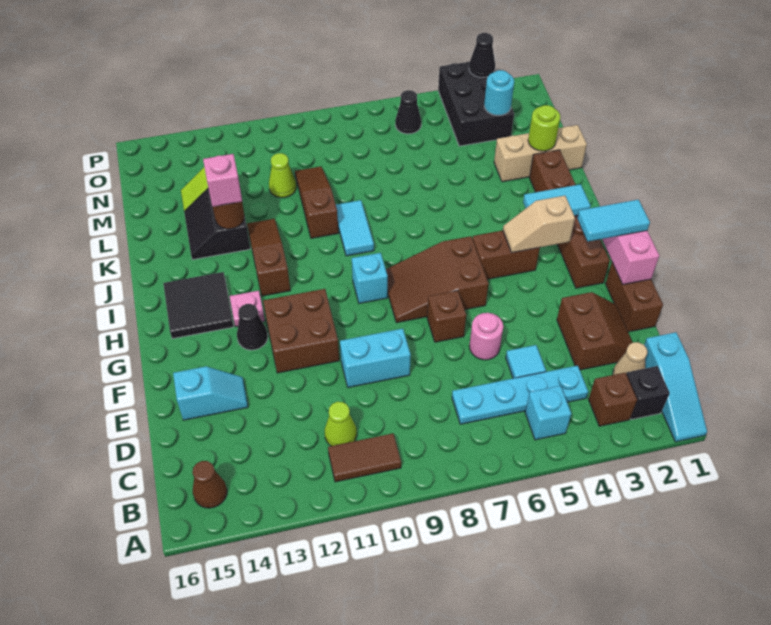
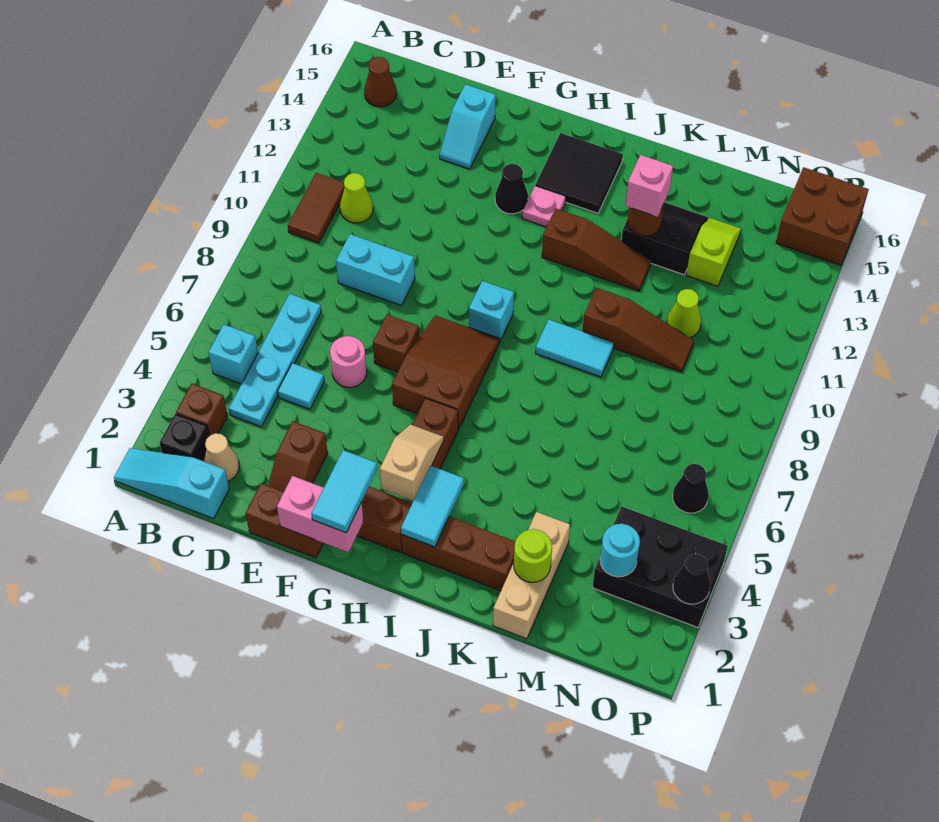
brown slope D2:E3 level 1 top 3 -> brown slope E2:E3 level 1 top 3
cyan brick E9:E10 level 1 -> cyan brick D9:E9 level 1
brown brick F11:G12 level 1 -> brown brick O15:P16 level 1

